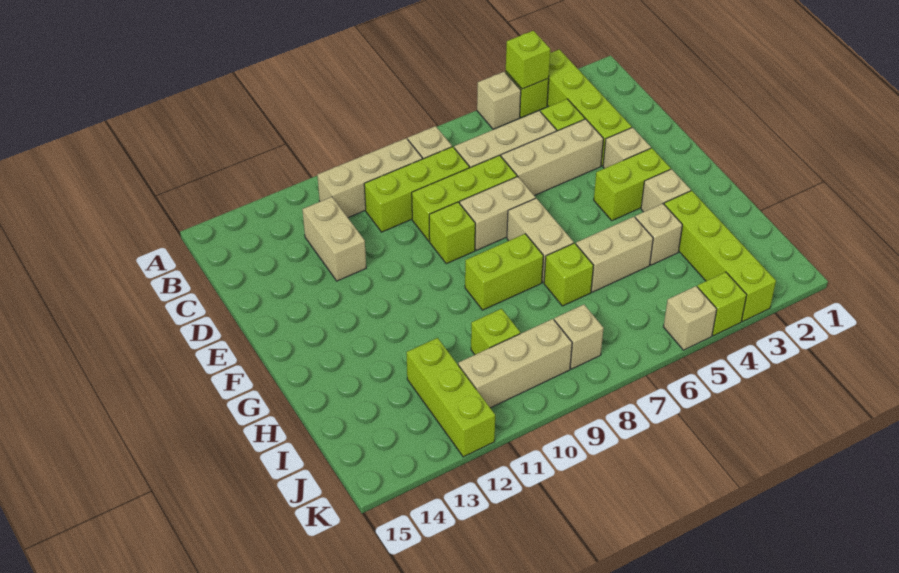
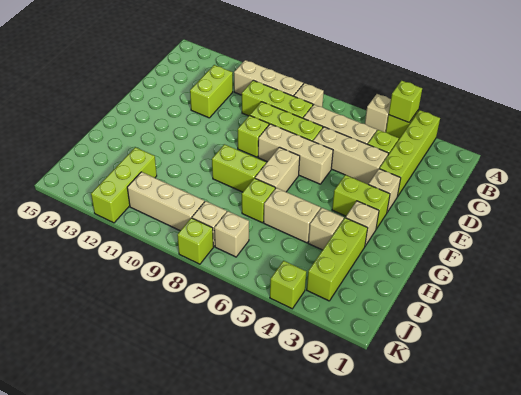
tan brick C12:D12 level 1 -> lime brick C12:D12 level 1
tan brick E7:E8 level 1 -> tan brick E6:E8 level 1
lime brick H3:K3 level 1 -> lime brick H3:J3 level 1
lime brick I10 level 1 -> lime brick K8 level 1
tan brick K5 level 1 -> tan brick J7 level 1

